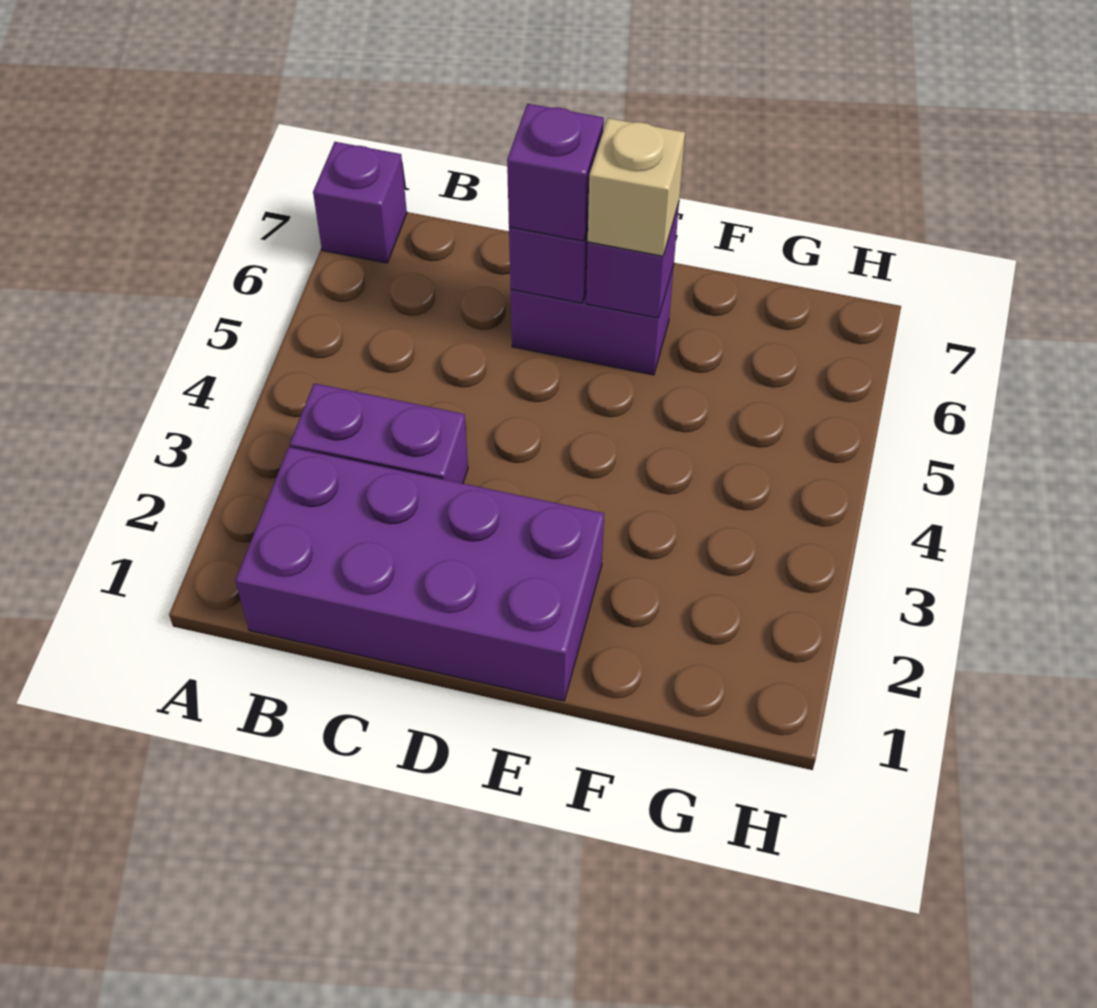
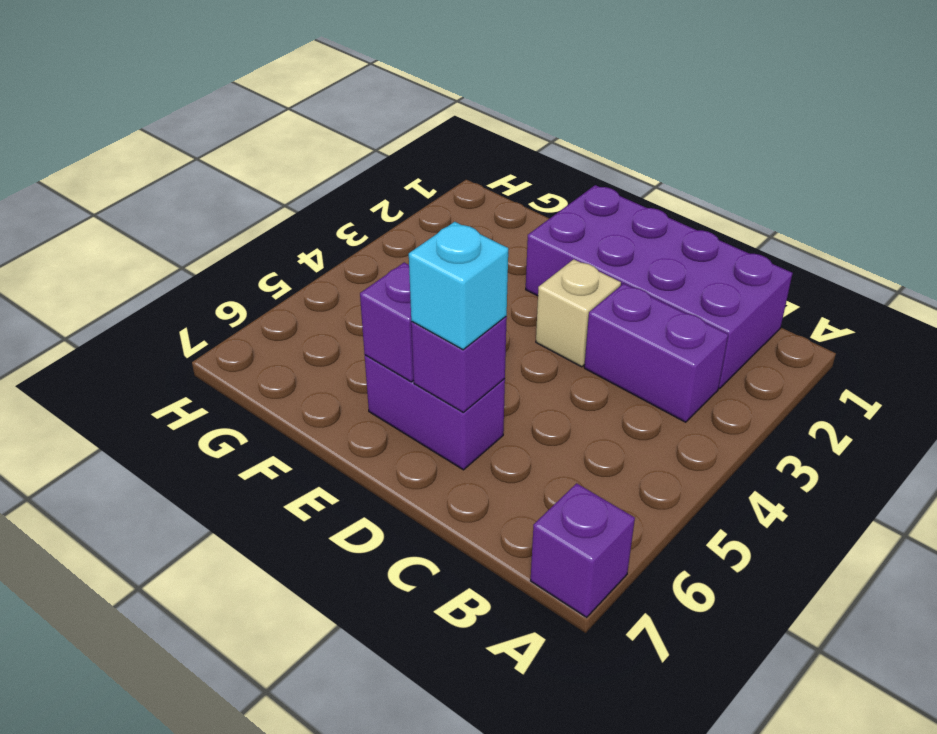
purple brick D6 level 3 -> cyan brick D6 level 3
tan brick E6 level 3 -> tan brick D3 level 1

